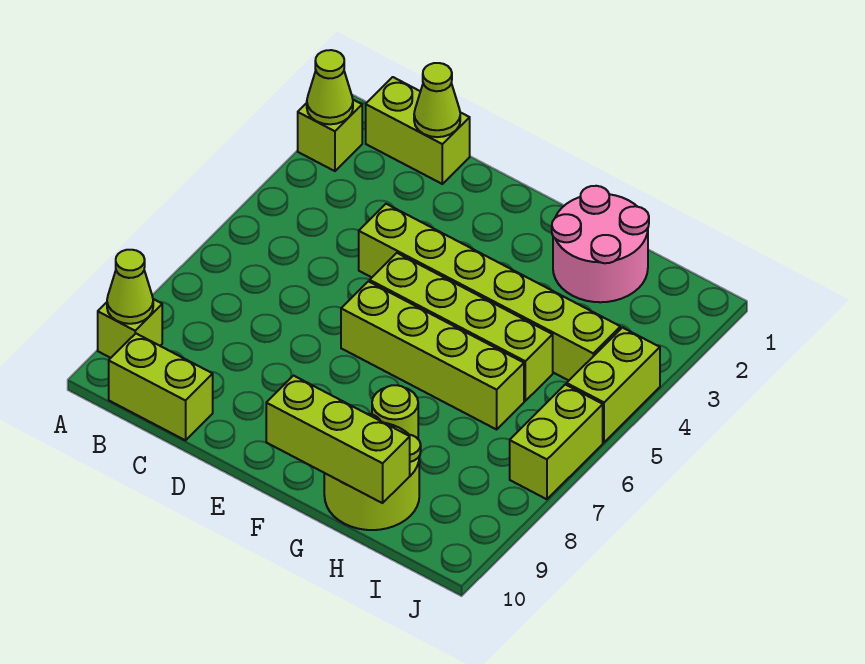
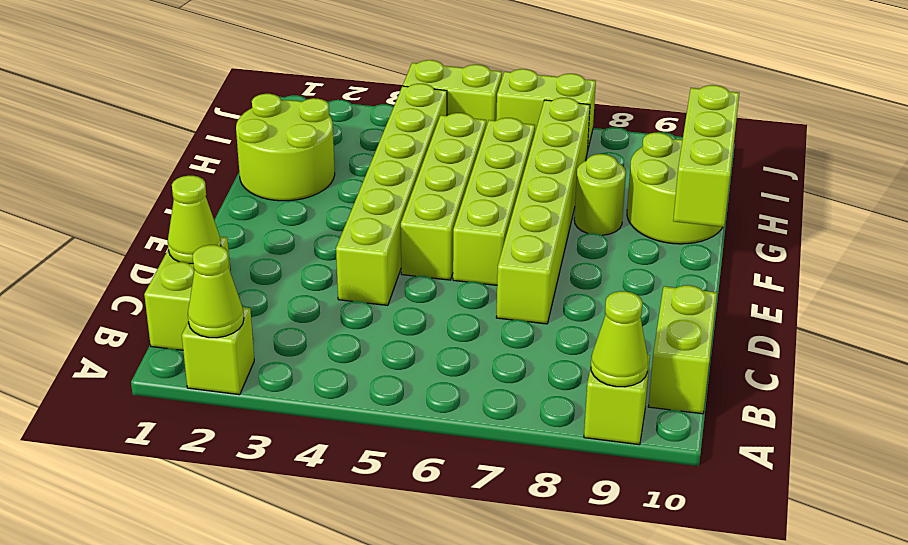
none -> lime brick D7:I7 level 1
pink round brick G1:H2 level 1 -> lime round brick G1:H2 level 1

